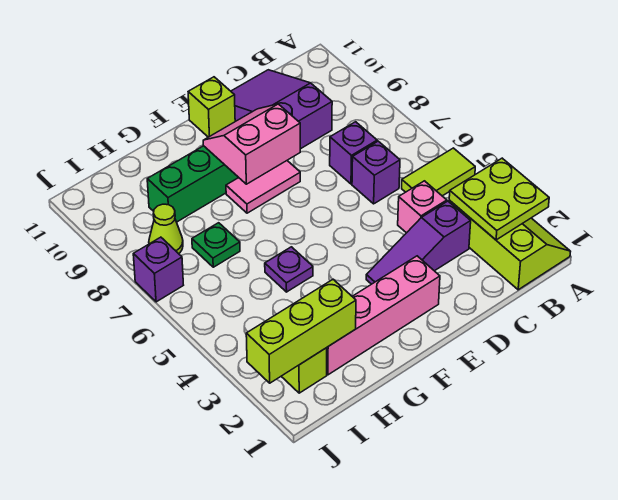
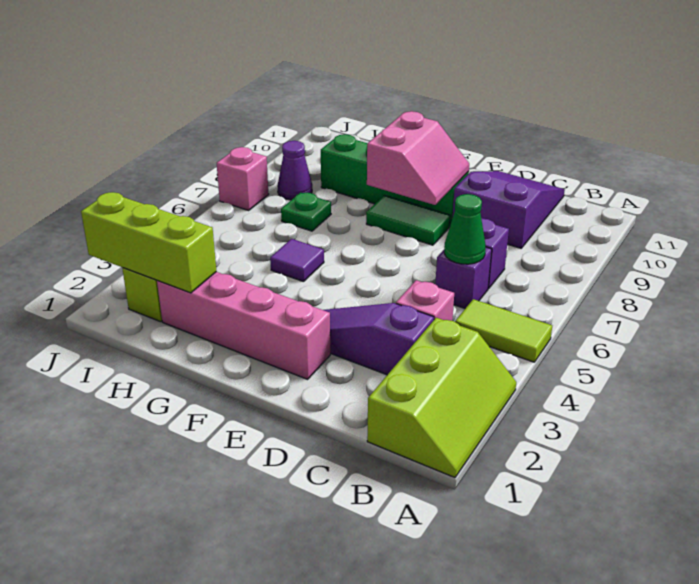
lime plate A2:B3 level 2 -> none
none -> green cone C6 level 2
pink tile E8:F8 level 1 -> green tile E8:F8 level 1
pink slope E8:F9 level 2 top 8 -> pink slope E8:F9 level 2 top F
lime brick E11 level 1 -> none
purple plate G5 level 1 -> purple tile G5 level 1
lime cone I8 level 1 -> purple cone I8 level 1
purple brick J7 level 1 -> pink brick J7 level 1

